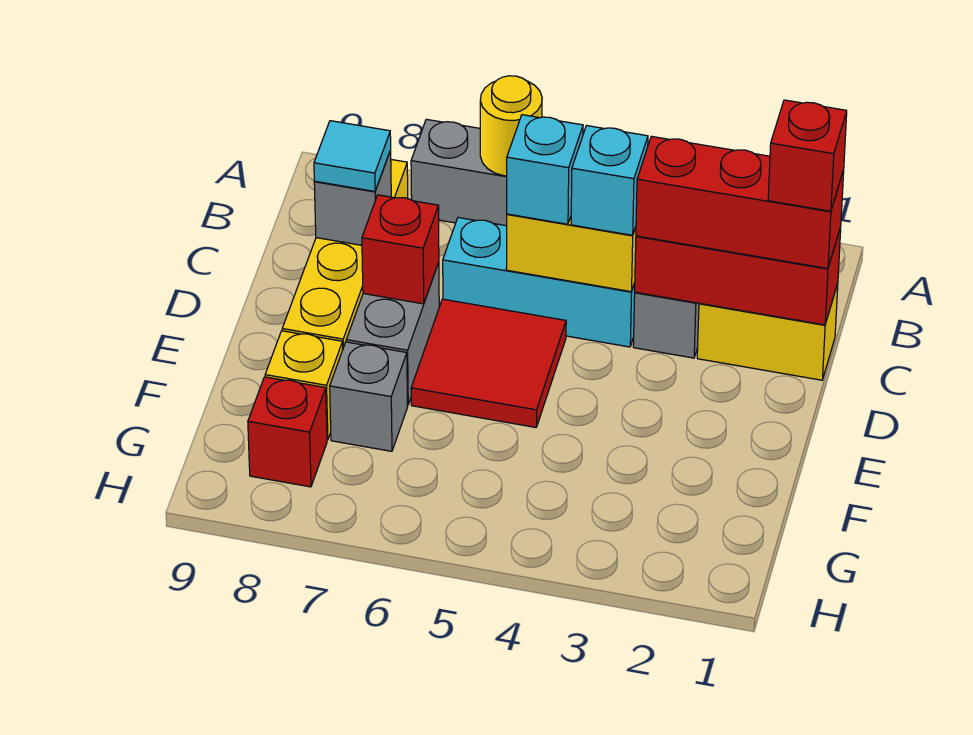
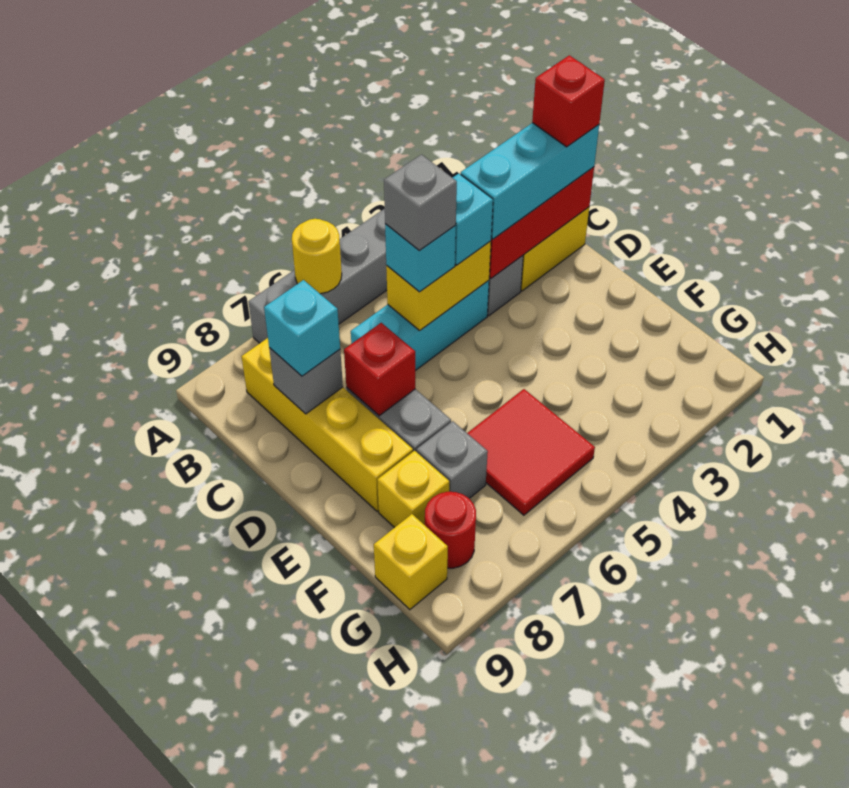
red brick C1:C3 level 3 -> cyan brick C1:C3 level 3
none -> grey brick C5 level 4
cyan tile C8 level 3 -> cyan brick C8 level 3
red tile D5:E6 level 1 -> red tile F5:G6 level 1
red brick G8 level 1 -> red round brick G8 level 1
none -> yellow brick G9 level 1

